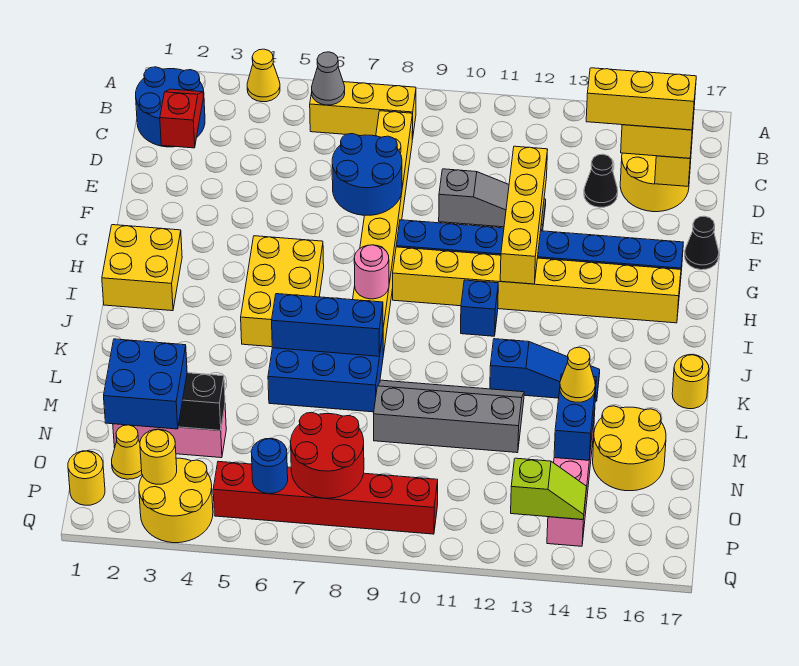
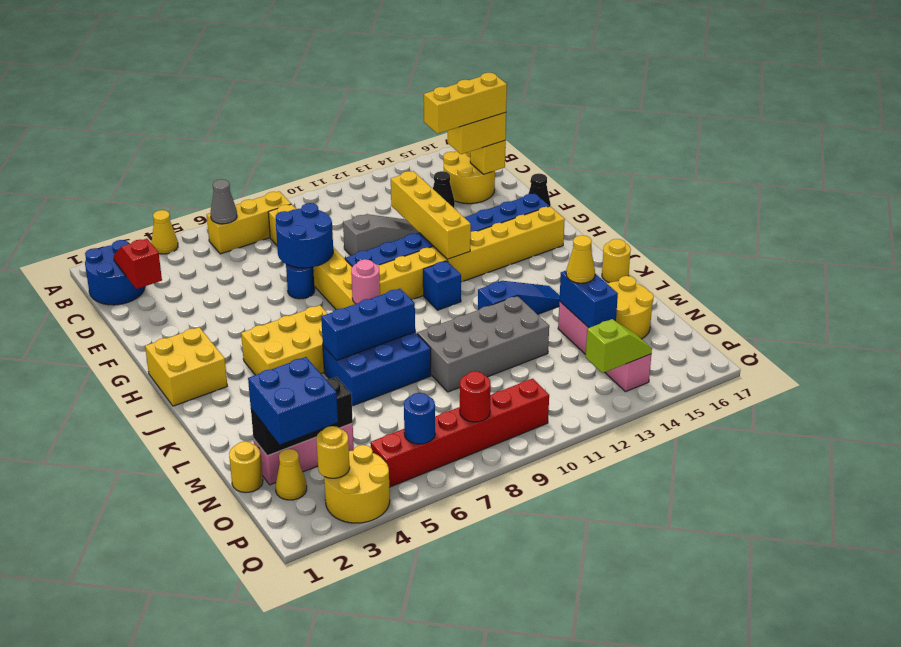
none -> blue round brick F7 level 1
yellow brick H5:J6 level 1 -> yellow brick I4:J6 level 1
grey slope L9:M12 level 1 top M -> grey brick L9:M12 level 1
red round brick O7:P8 level 2 -> red round brick P8 level 2
yellow round brick P1 level 1 -> yellow round brick N1 level 1

